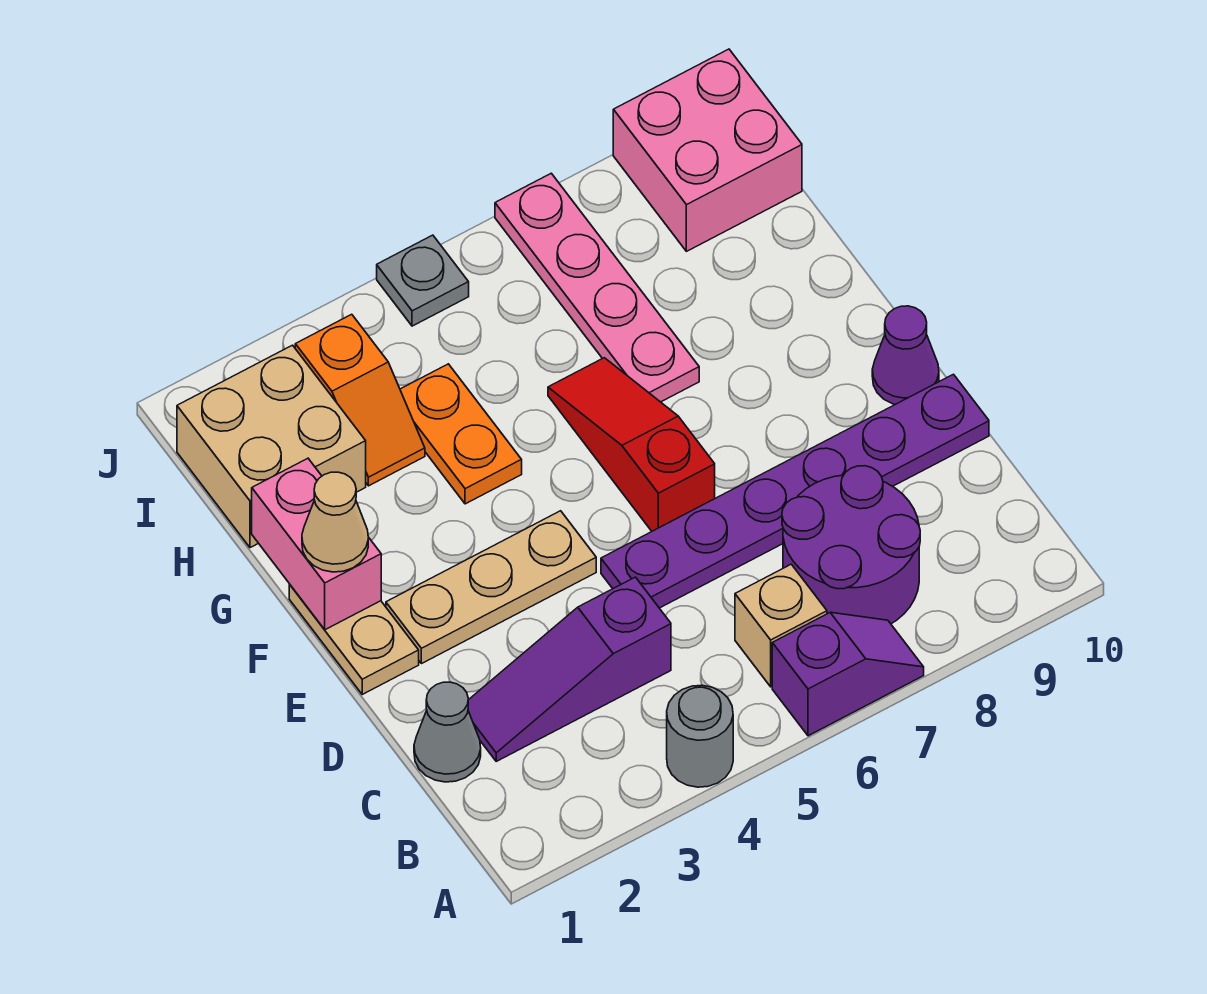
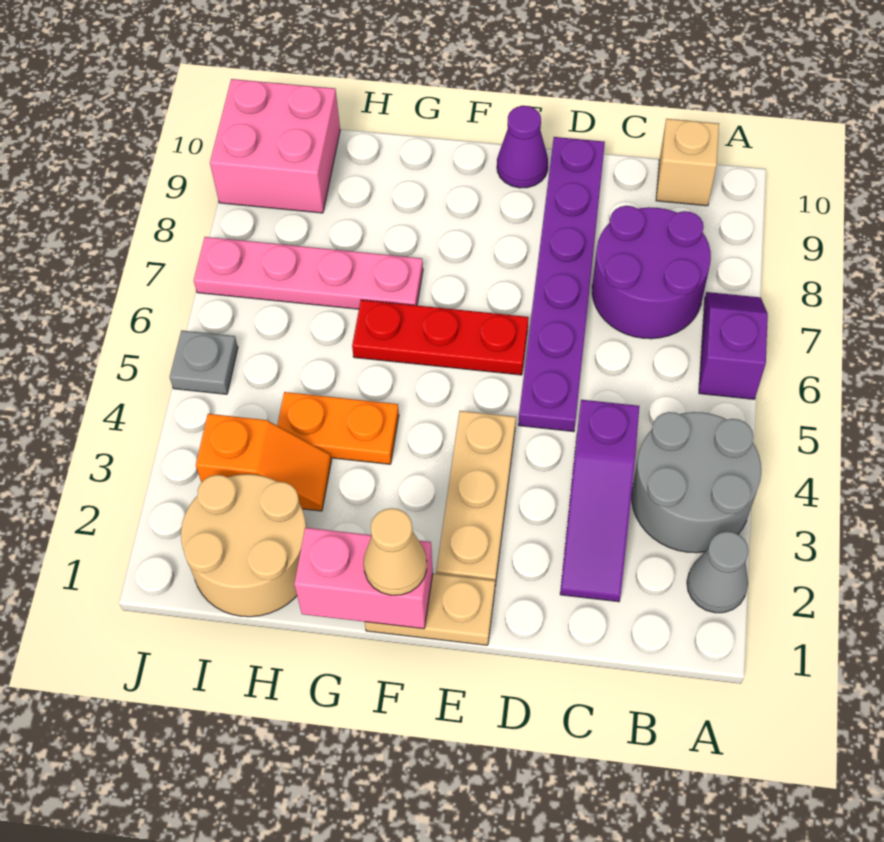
grey round brick A4 level 1 -> grey round brick A3:B4 level 1
tan brick B6 level 1 -> tan brick B10 level 1
grey cone C1 level 1 -> grey cone A2 level 1
red slope E6:G6 level 1 top E -> red plate E6:G6 level 1
tan brick H1:I2 level 1 -> tan round brick H1:I2 level 1

